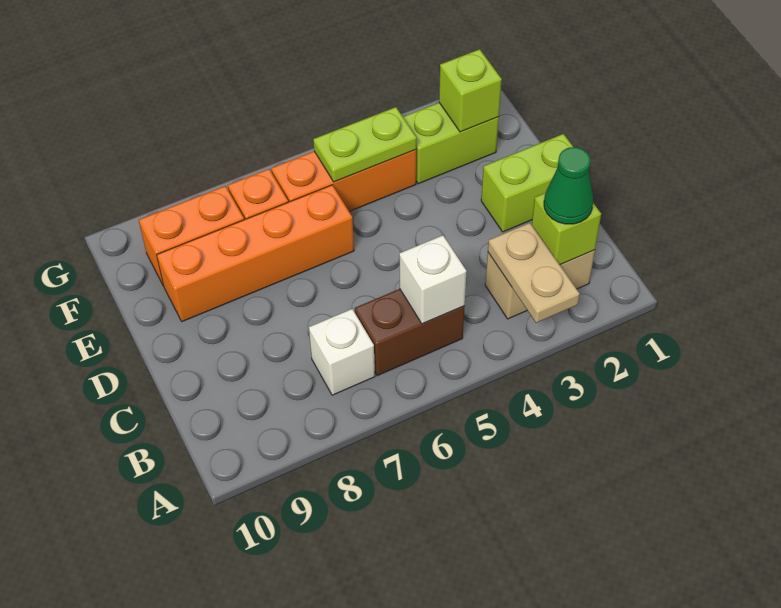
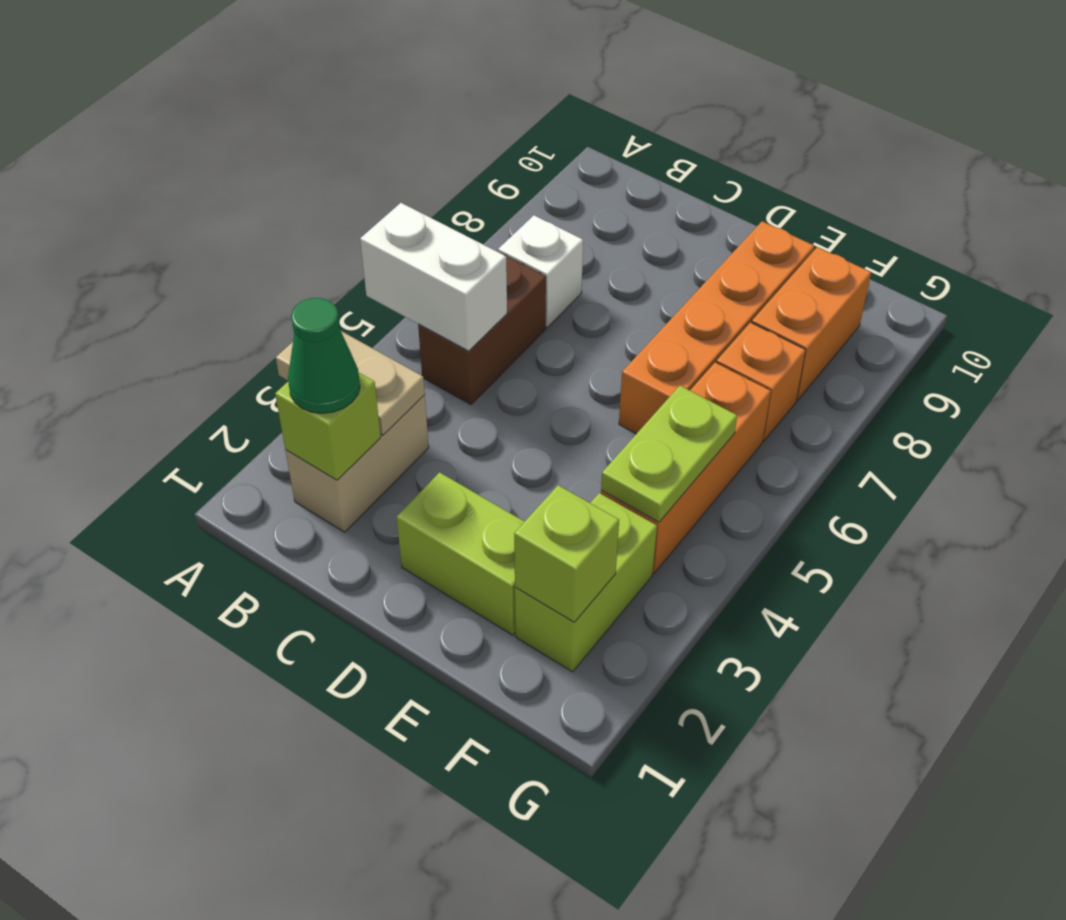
white brick B5 level 2 -> white brick A5:B5 level 2
lime brick D1:D2 level 1 -> lime brick D2:E2 level 1

